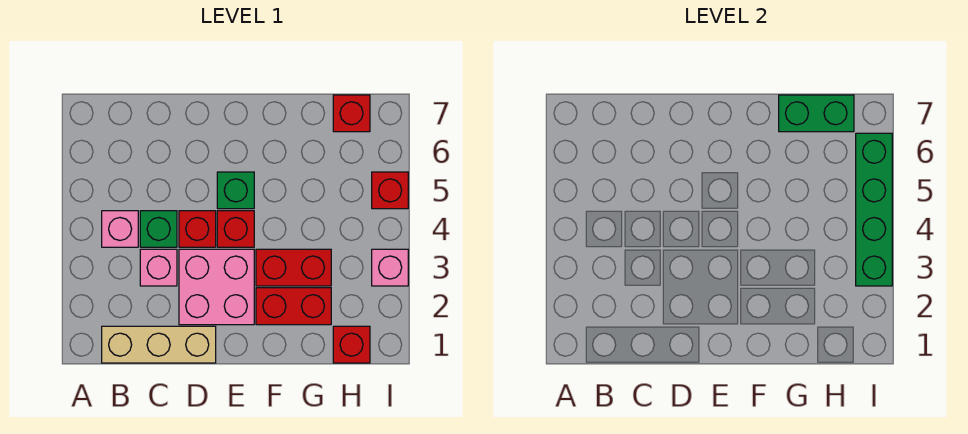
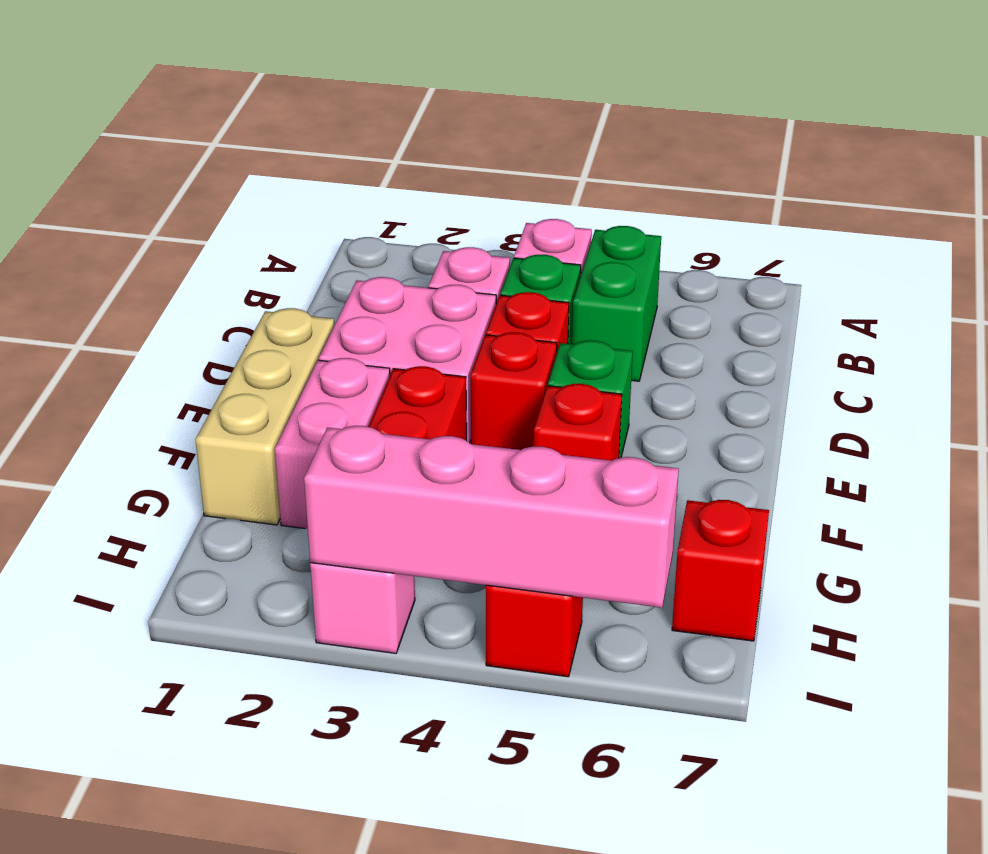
tan brick B1:D1 level 1 -> tan brick E1:G1 level 1
red brick F2:G2 level 1 -> pink brick F2:G2 level 1
green brick G7:H7 level 2 -> green brick B5:C5 level 1
red brick H1 level 1 -> red brick F5 level 1
green brick I3:I6 level 2 -> pink brick I3:I6 level 2

